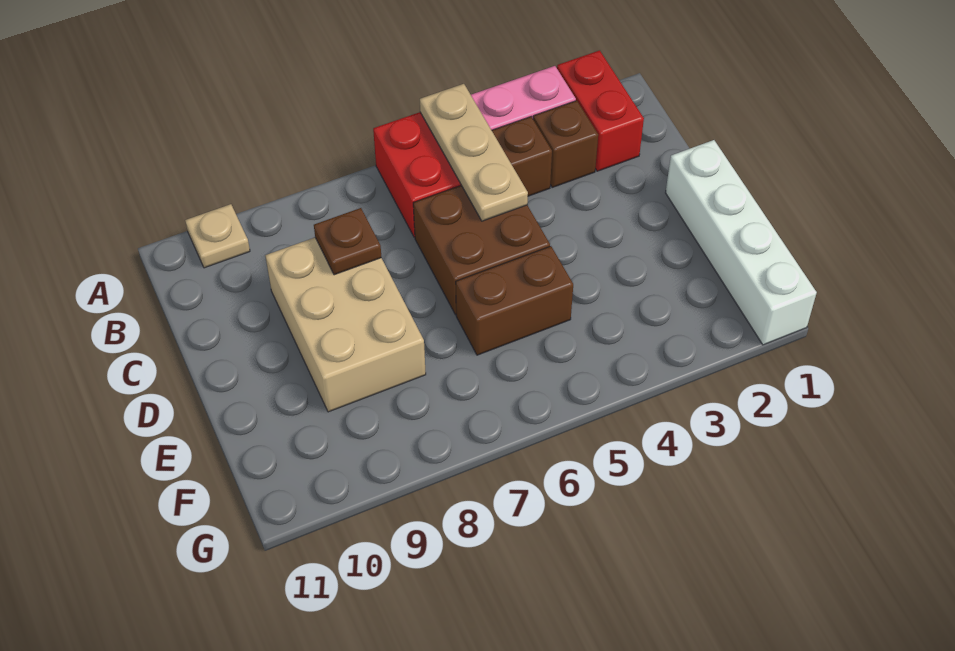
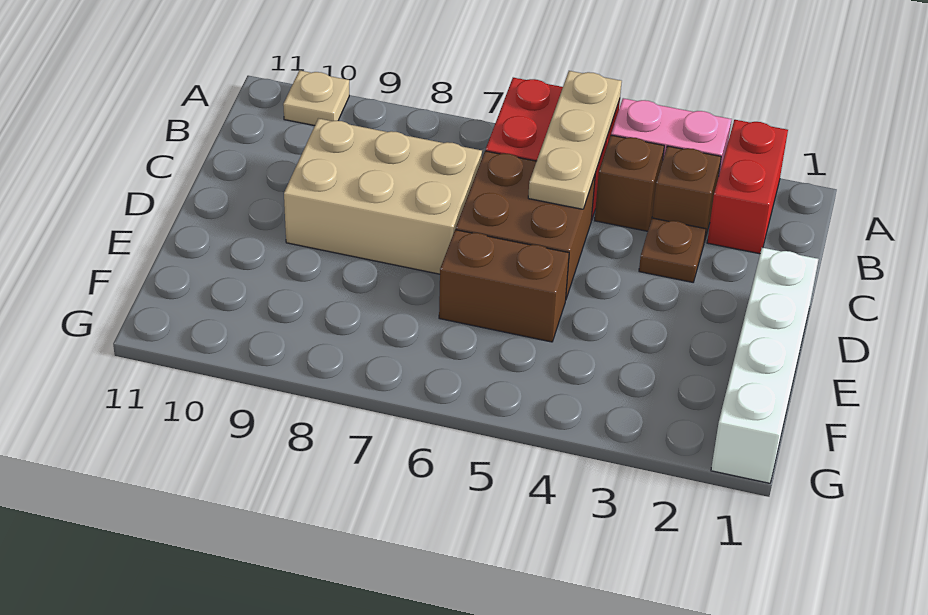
tan brick C8:E9 level 1 -> tan brick C7:D9 level 1
brown plate C8 level 2 -> brown plate C3 level 1

